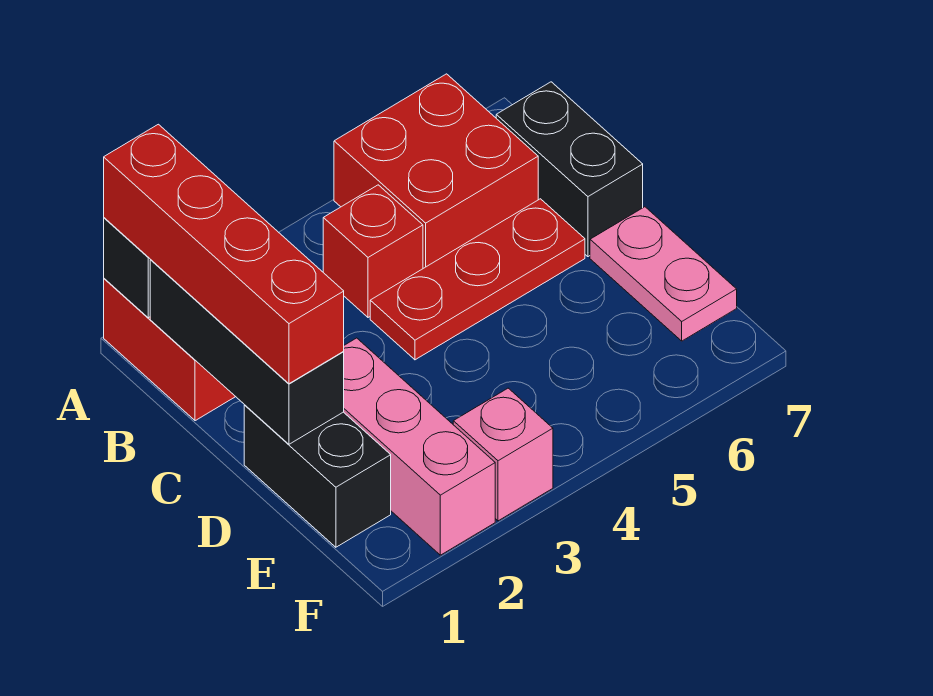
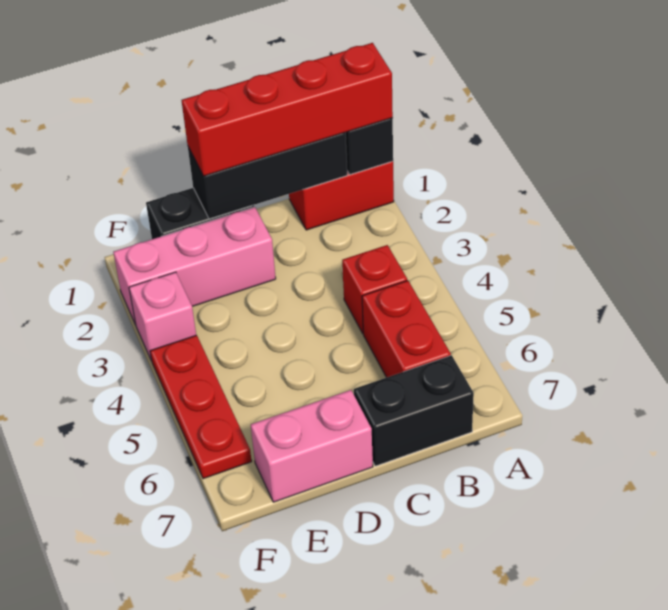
red brick A5:B6 level 1 -> red brick B5:B6 level 1
red plate C4:C6 level 1 -> red plate F4:F6 level 1
pink plate D7:E7 level 1 -> pink brick D7:E7 level 1

